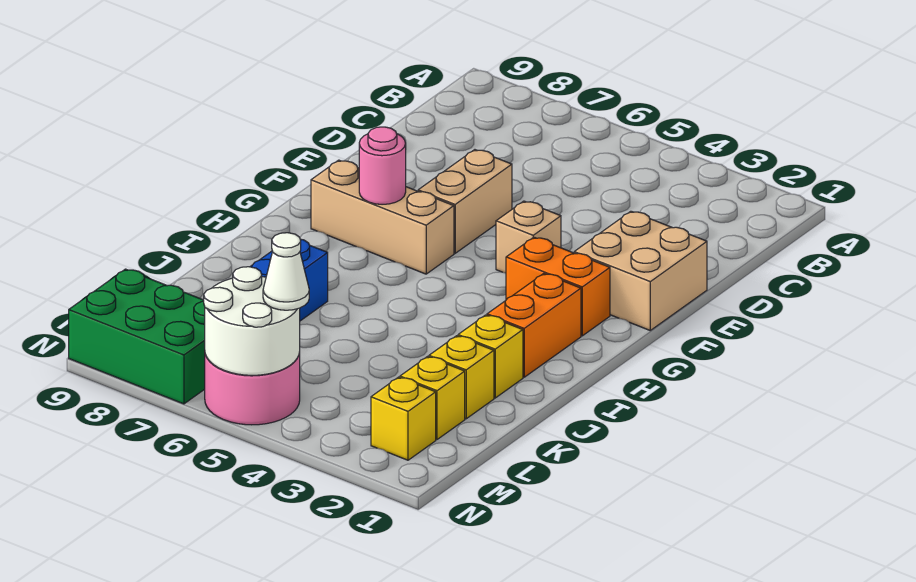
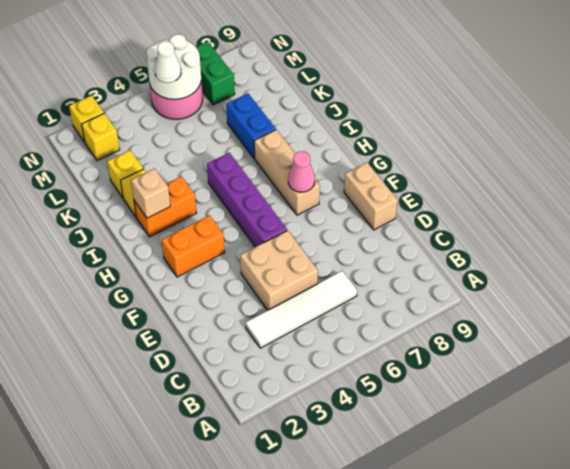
none -> white tile C3:C6 level 1
tan brick E1:F2 level 1 -> tan brick D4:E5 level 1
tan brick E6:F6 level 1 -> tan brick E9:F9 level 1
tan brick F4 level 1 -> tan brick I2 level 2
none -> purple brick F5:I5 level 1
tan brick G6:G8 level 1 -> tan brick G7:I7 level 1
pink round brick G7 level 2 -> pink cone G7 level 2
orange brick H2:I2 level 1 -> orange brick I2:I3 level 1
yellow brick L2 level 1 -> yellow brick N2 level 1
green brick M7:N9 level 1 -> green brick M7:N7 level 1

